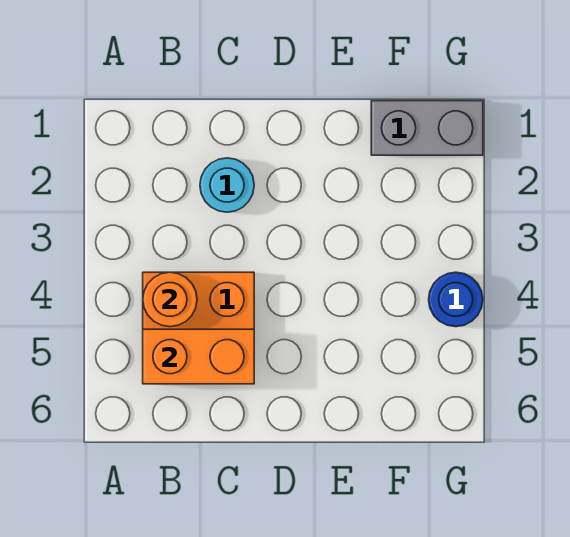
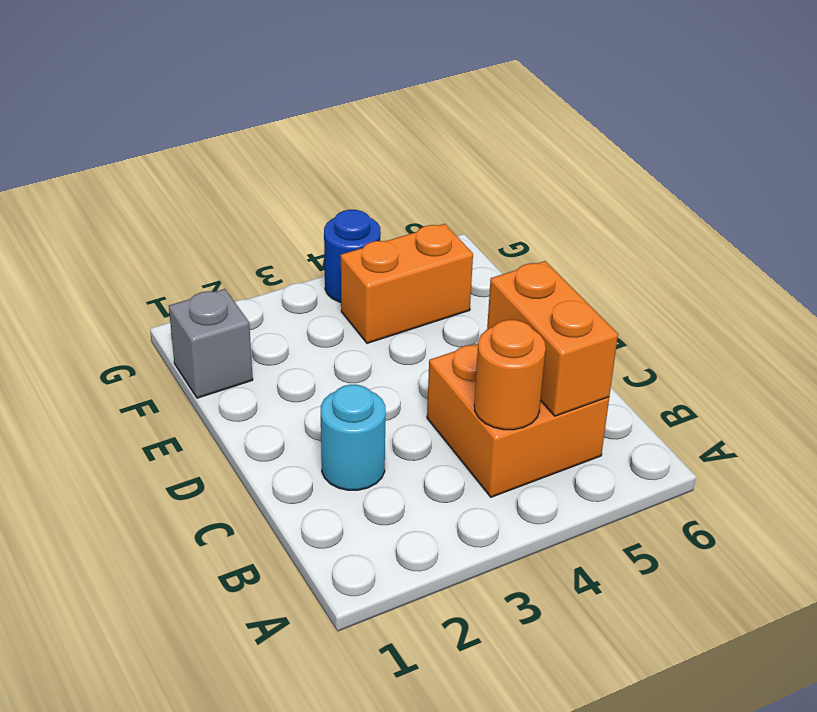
grey brick F1:G1 level 1 -> grey brick F1 level 1
none -> orange brick F4:F5 level 1

